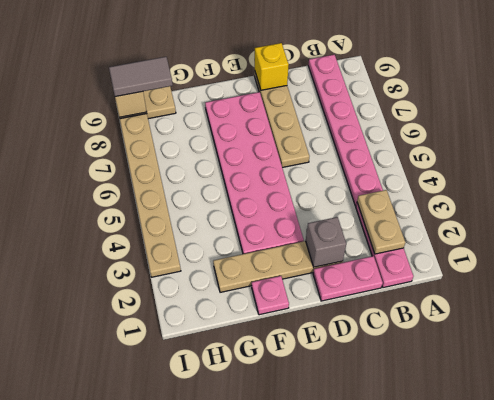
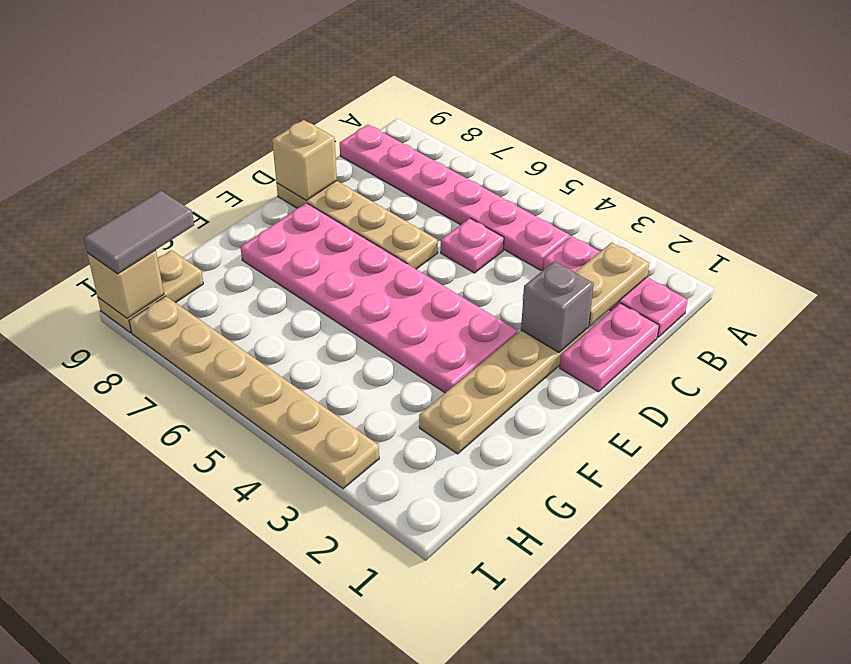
tan plate B2:B3 level 2 -> tan plate B2:C2 level 2
yellow brick D9 level 2 -> tan brick D9 level 2
pink plate F1 level 1 -> pink plate C5 level 1

